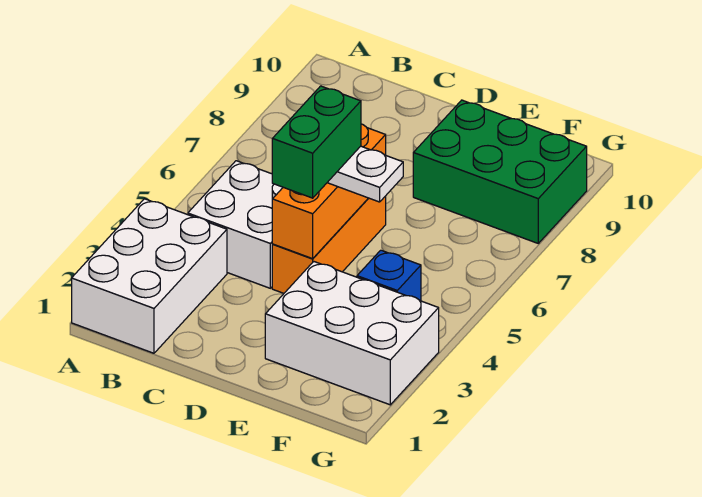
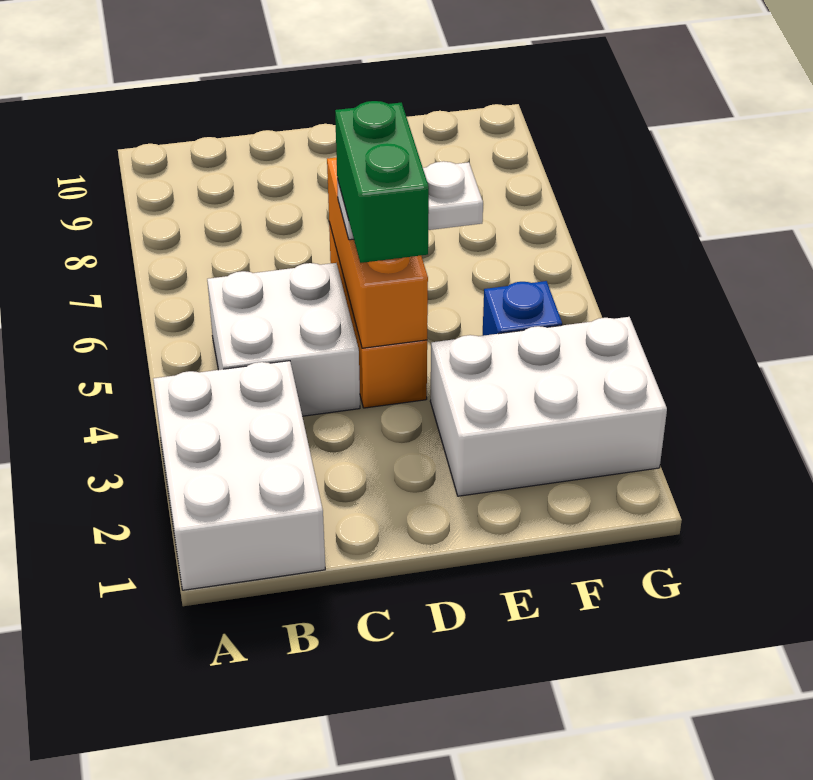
green brick E8:G9 level 1 -> none

